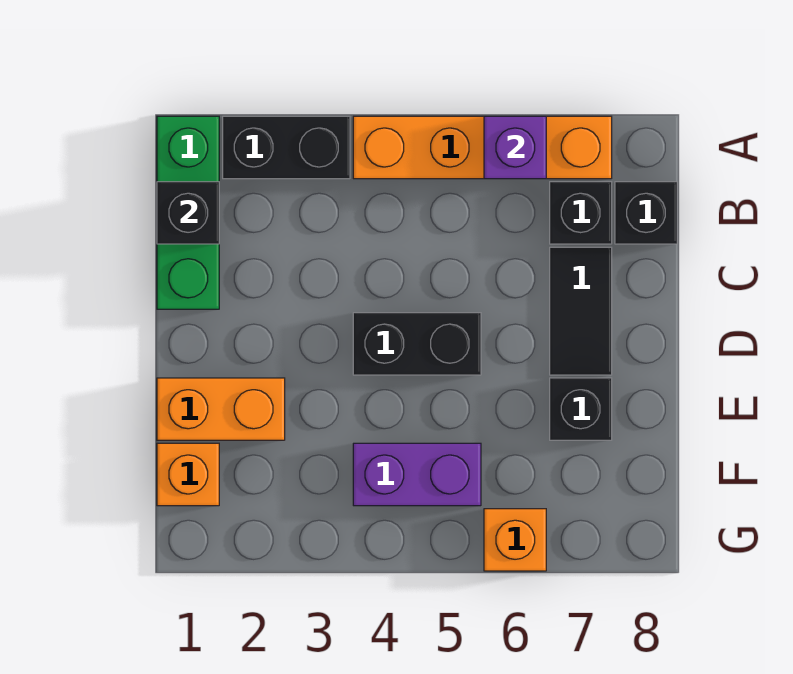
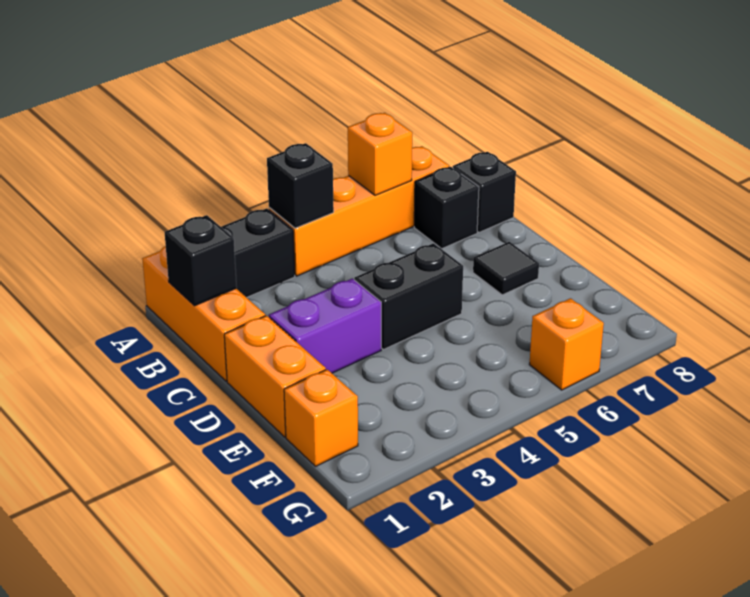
green brick A1:C1 level 1 -> orange brick A1:C1 level 1
purple brick A6 level 2 -> orange brick A6 level 2
black tile C7:D7 level 1 -> black tile D7 level 1
orange brick E1:E2 level 1 -> orange brick D1:E1 level 1
black brick E7 level 1 -> black brick A4 level 2
purple brick F4:F5 level 1 -> purple brick D2:D3 level 1

